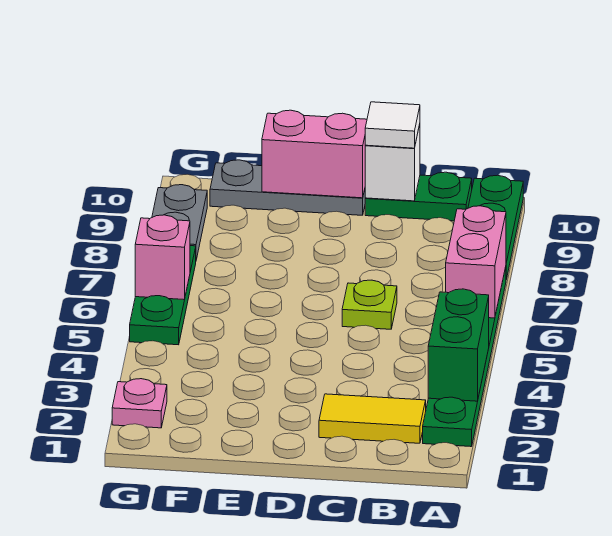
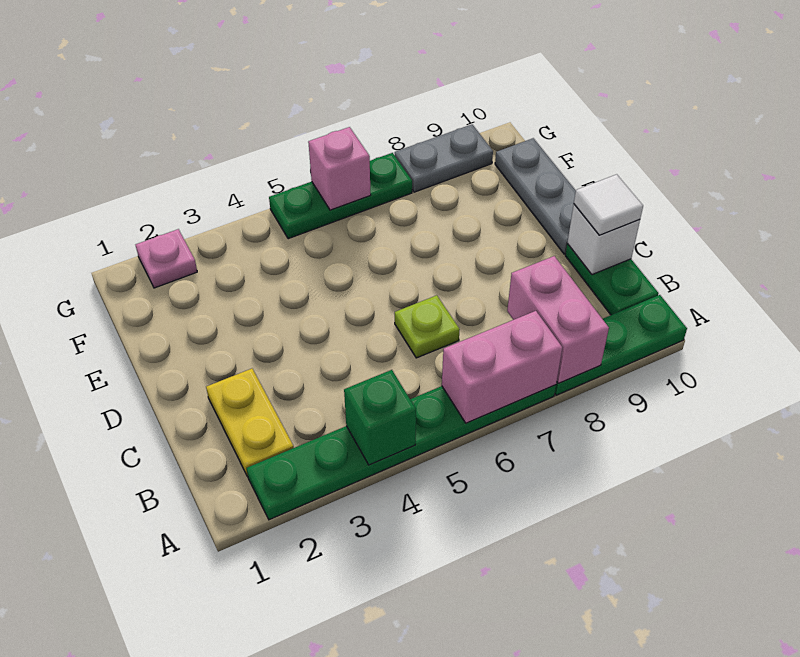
green brick A3:A4 level 2 -> green brick A4 level 2
yellow tile B2:C2 level 1 -> yellow plate B2:C2 level 1
pink brick D10:E10 level 2 -> pink brick A8:B8 level 2

